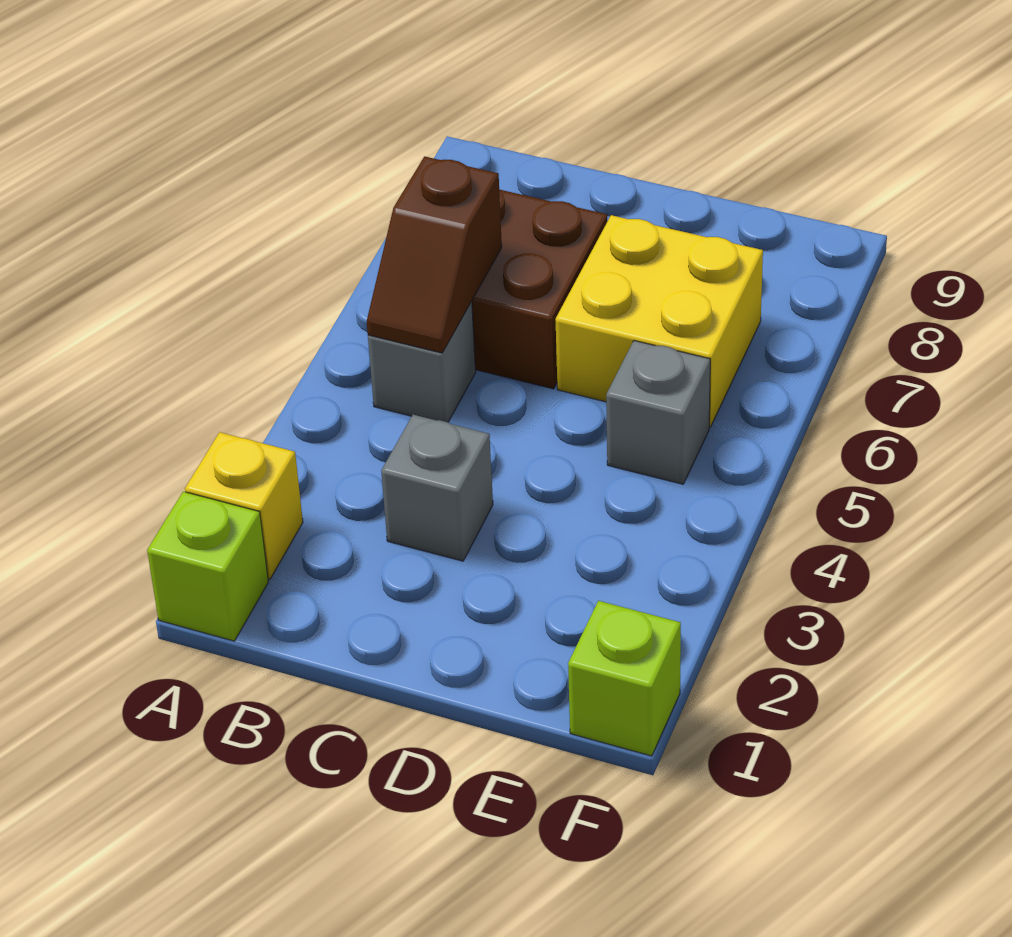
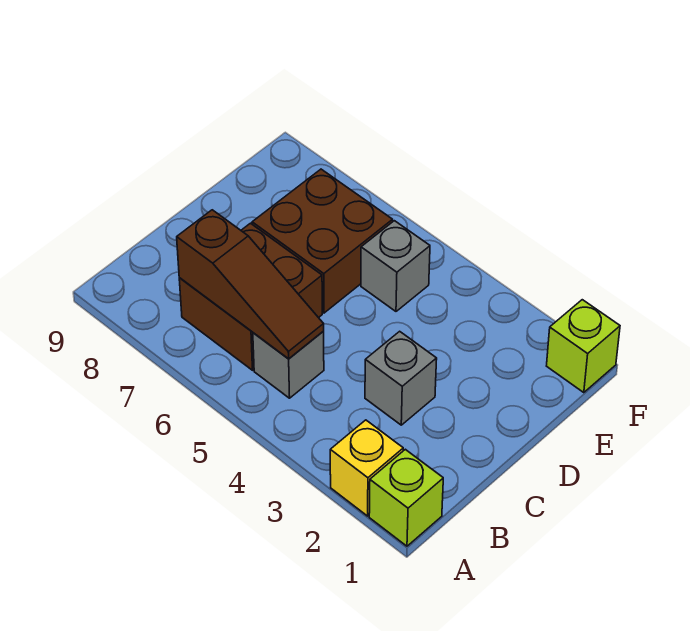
brown slope B5:B6 level 2 top 6 -> brown slope B5:B7 level 2 top 7
yellow brick D6:E7 level 1 -> brown brick D6:E7 level 1

